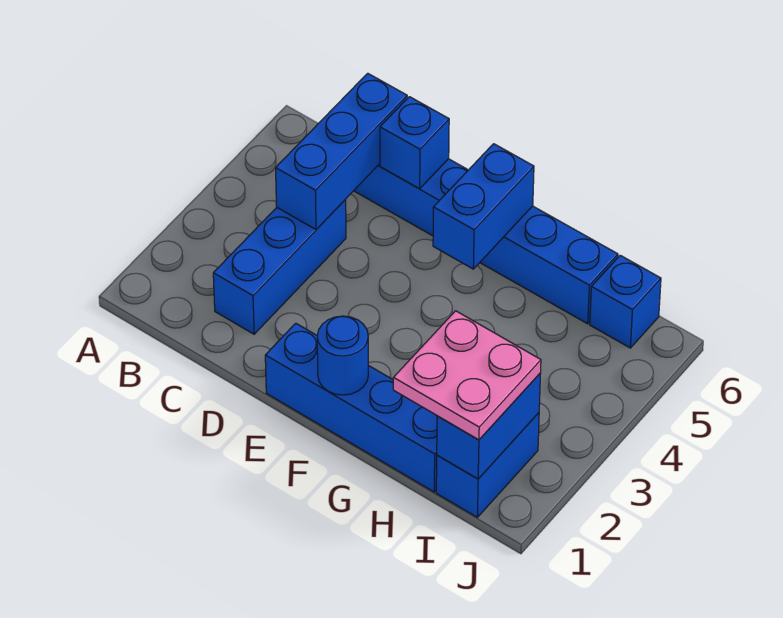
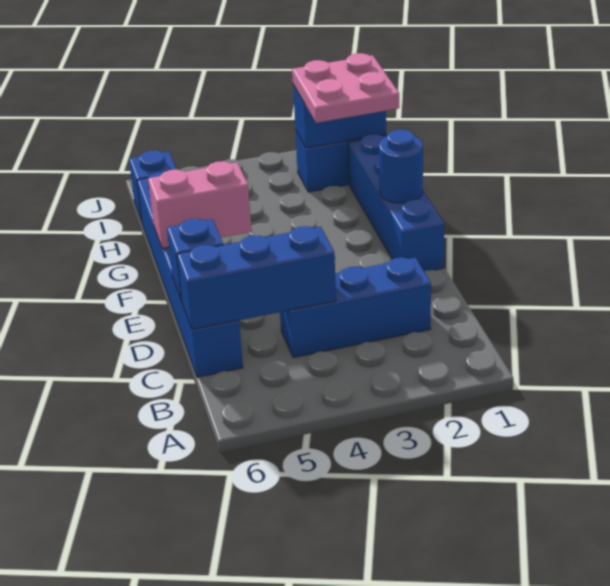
blue brick F5:F6 level 2 -> pink brick F5:F6 level 2

